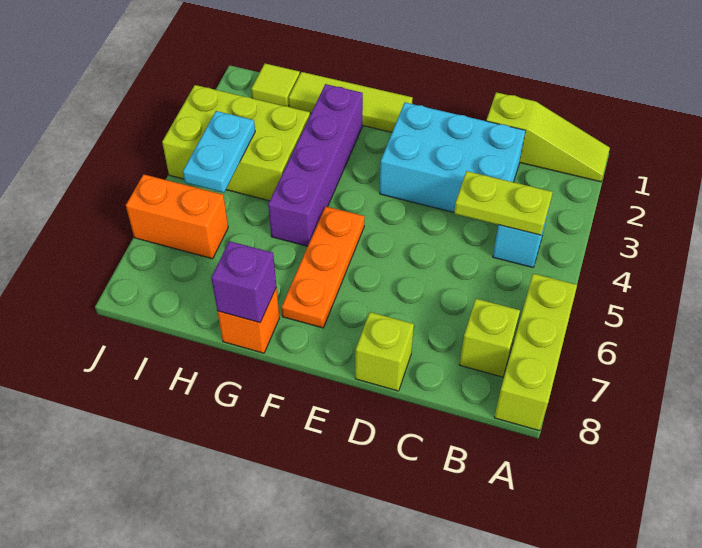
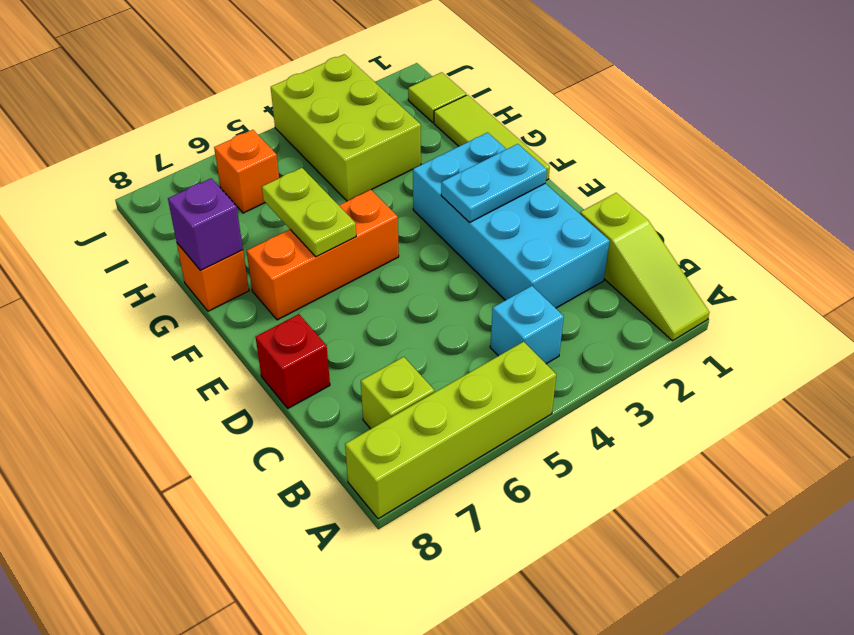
lime brick A6:A8 level 1 -> lime brick A5:A8 level 1
lime plate B4:C4 level 2 -> lime plate F6:G6 level 2
cyan brick C2:E3 level 1 -> cyan brick C2:F3 level 1
lime brick D8 level 1 -> red brick D8 level 1
orange plate F5:F7 level 1 -> orange brick F5:F7 level 1
purple brick G2:G5 level 1 -> none
cyan plate I4:I5 level 2 -> cyan plate E2:E3 level 2
orange brick I6:J6 level 1 -> orange brick I6 level 1

